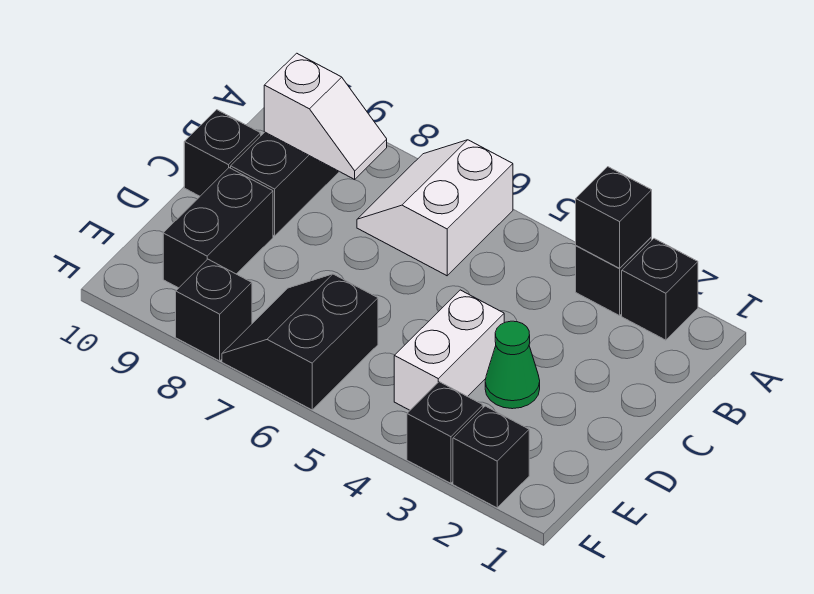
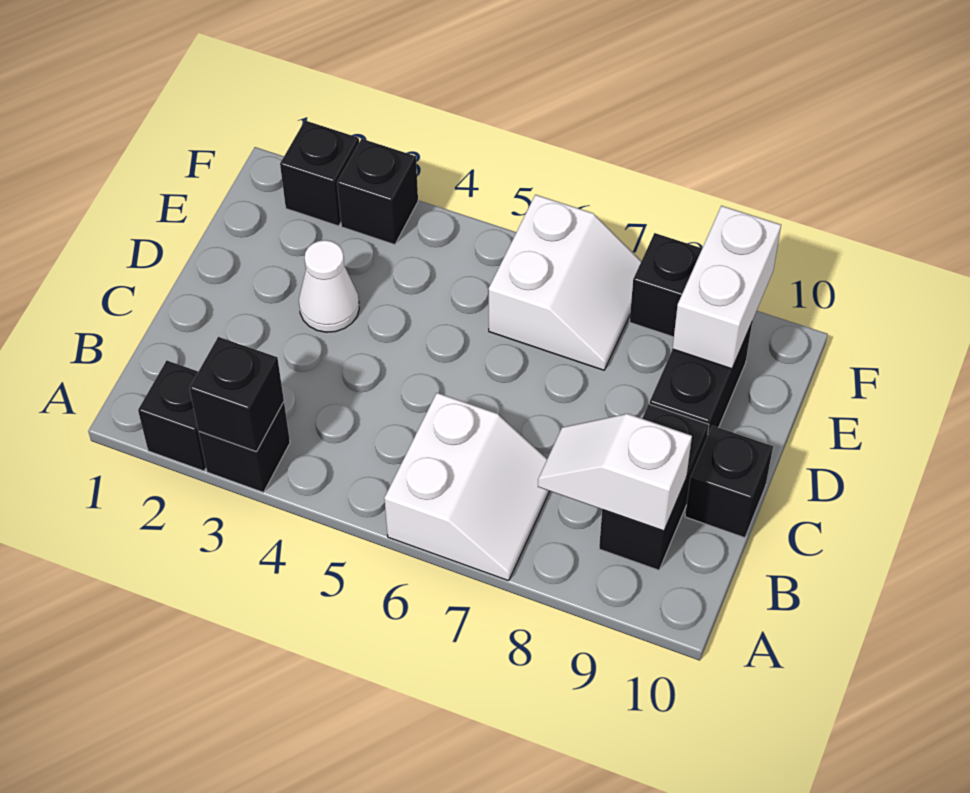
green cone D3 level 1 -> white cone D3 level 1
white brick D4:E4 level 1 -> white brick E9:F9 level 2
black slope E6:F7 level 1 top 6 -> white slope E6:F7 level 1 top 6

